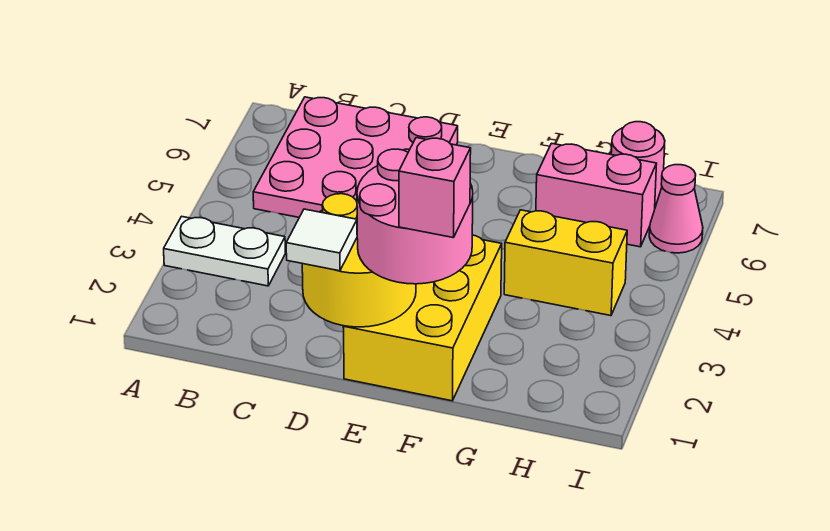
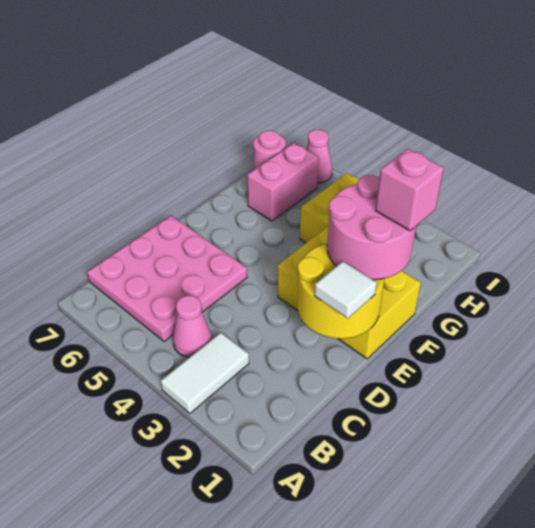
white plate A3:B3 level 1 -> white tile A3:B3 level 1
none -> pink cone B4 level 1

